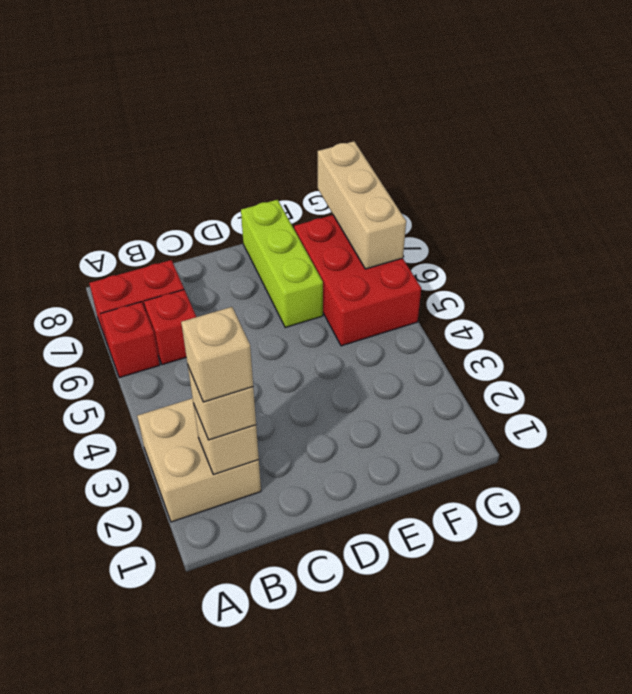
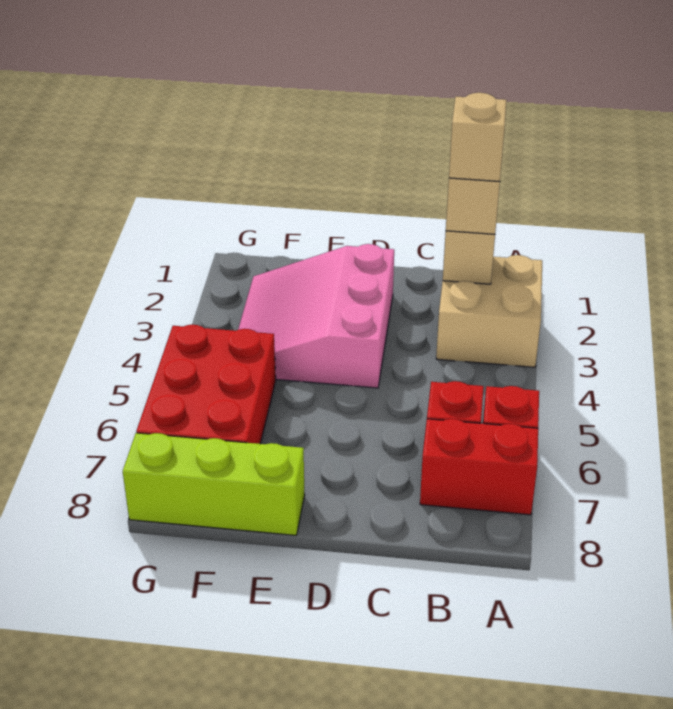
none -> pink slope D2:F4 level 1 top D
lime brick E6:E8 level 1 -> lime brick E8:G8 level 1
tan brick G6:G8 level 2 -> none

